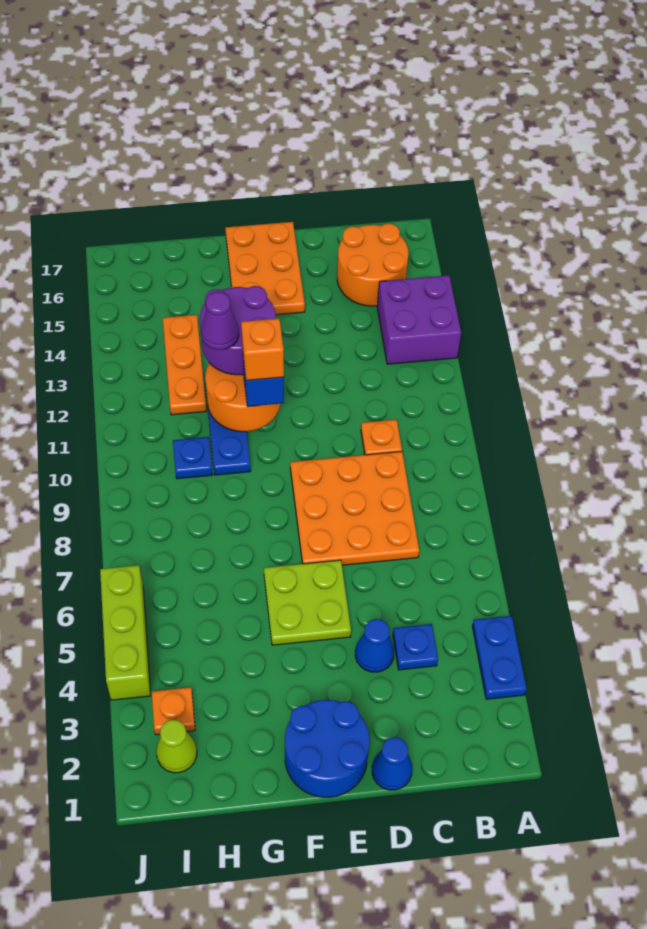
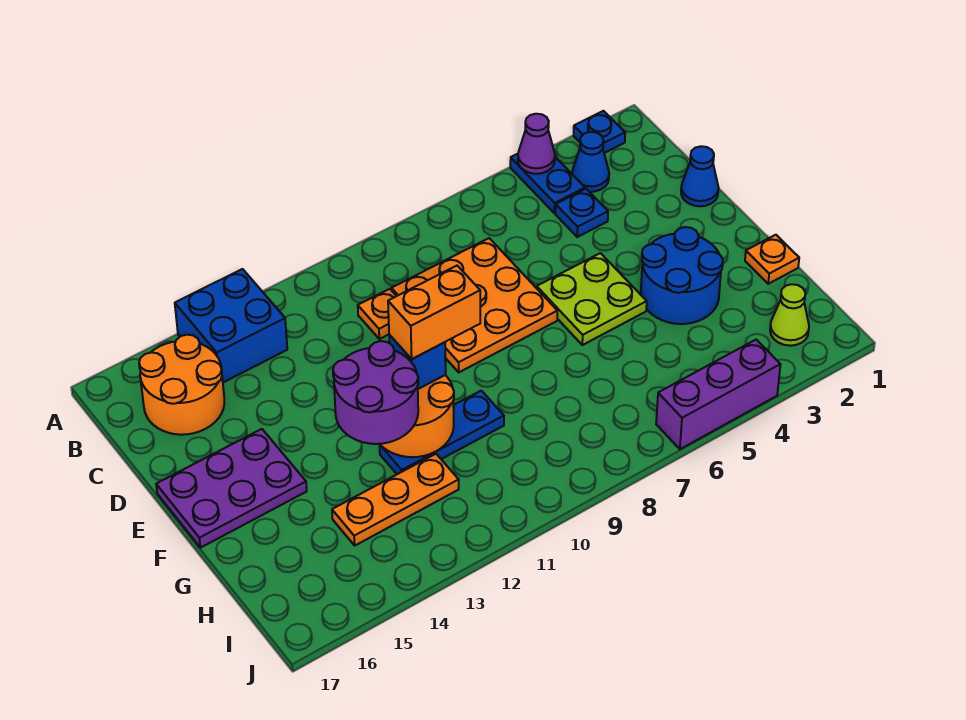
blue plate A3:A4 level 1 -> blue plate A4:B4 level 1
purple brick A13:B14 level 1 -> blue brick A13:B14 level 1
blue cone D4 level 1 -> blue cone B3 level 1
blue round brick E1:F2 level 1 -> blue round brick F3:G4 level 1
orange plate E15:F17 level 1 -> purple plate E15:F17 level 1
orange brick F11 level 4 -> orange brick F10:F11 level 4
purple cone G12 level 4 -> purple cone A4 level 2
blue plate H10 level 1 -> blue plate A2 level 1
orange plate I3 level 1 -> orange plate G1 level 1
lime brick J4:J6 level 1 -> purple brick J4:J6 level 1

